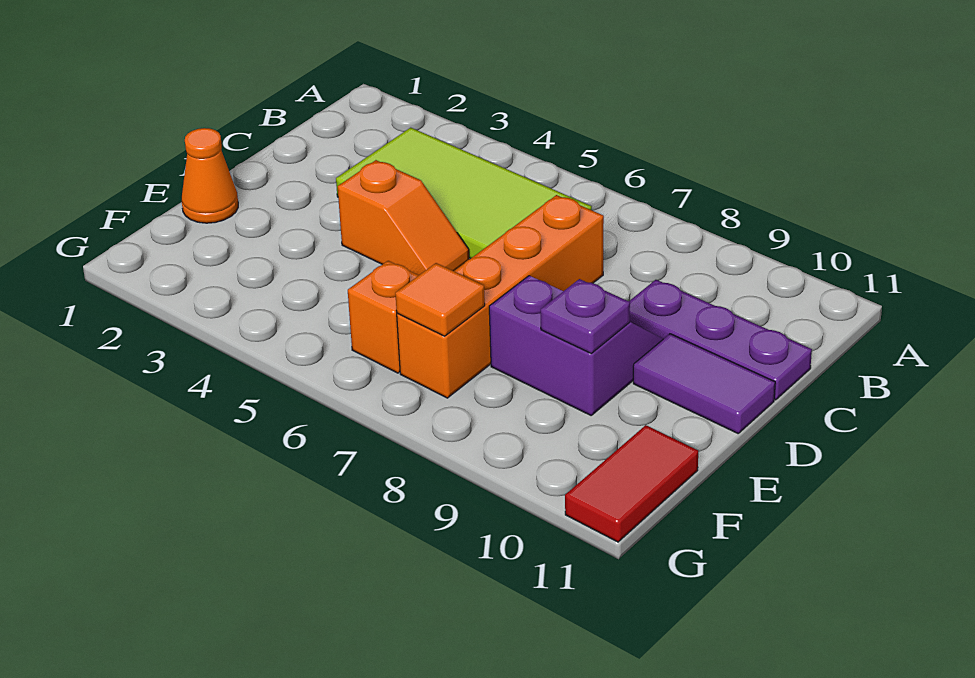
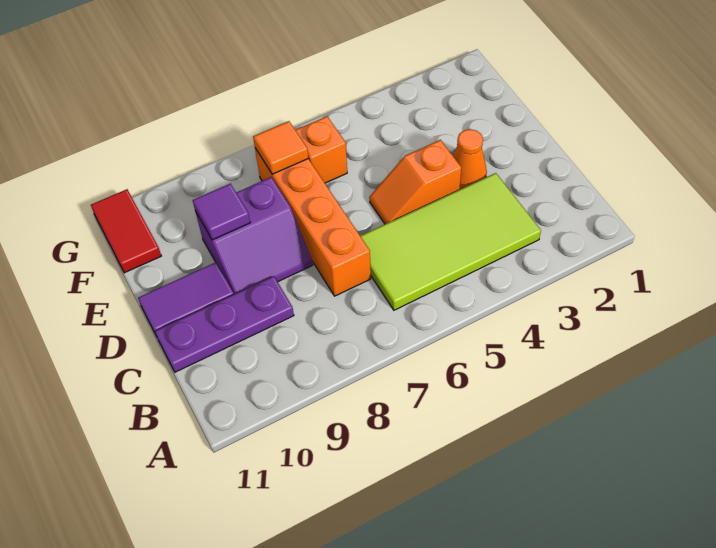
orange cone E1 level 1 -> orange cone D3 level 1
purple plate E9 level 2 -> purple tile E9 level 2

